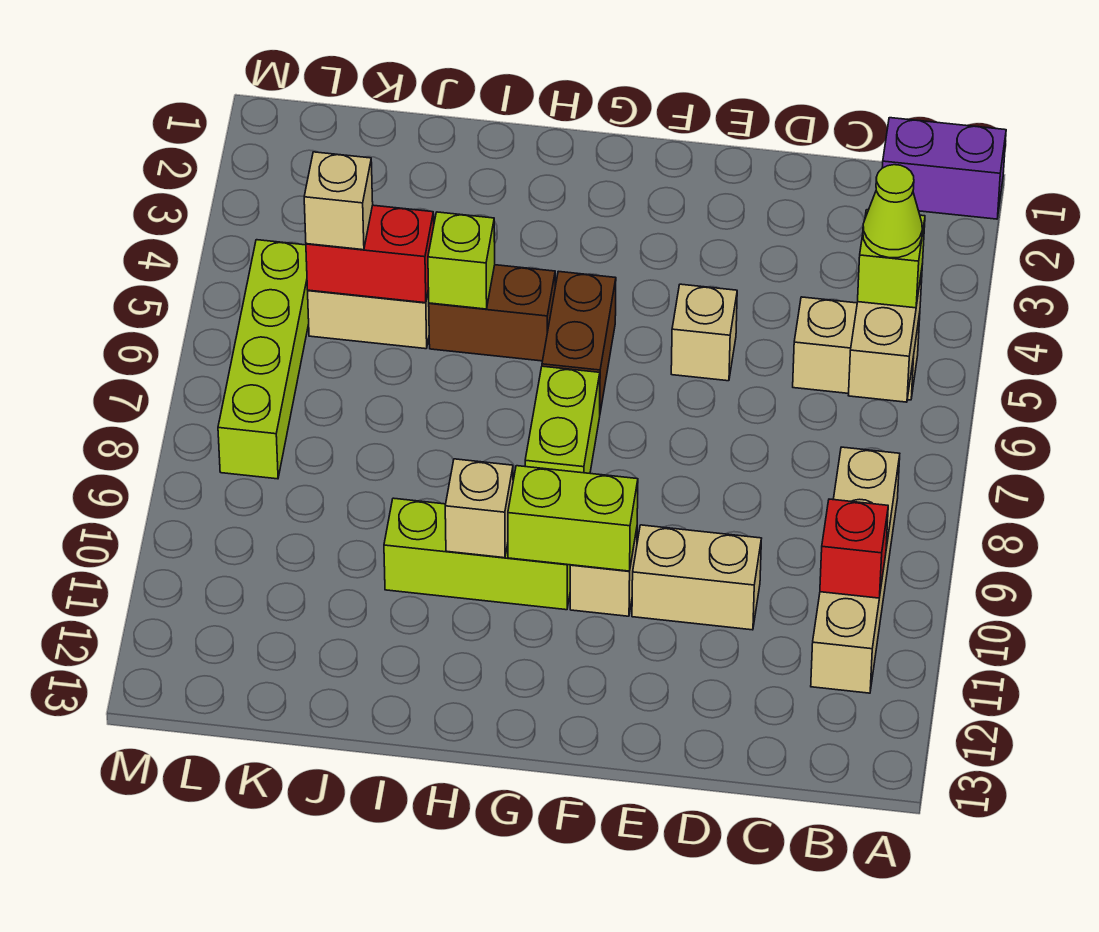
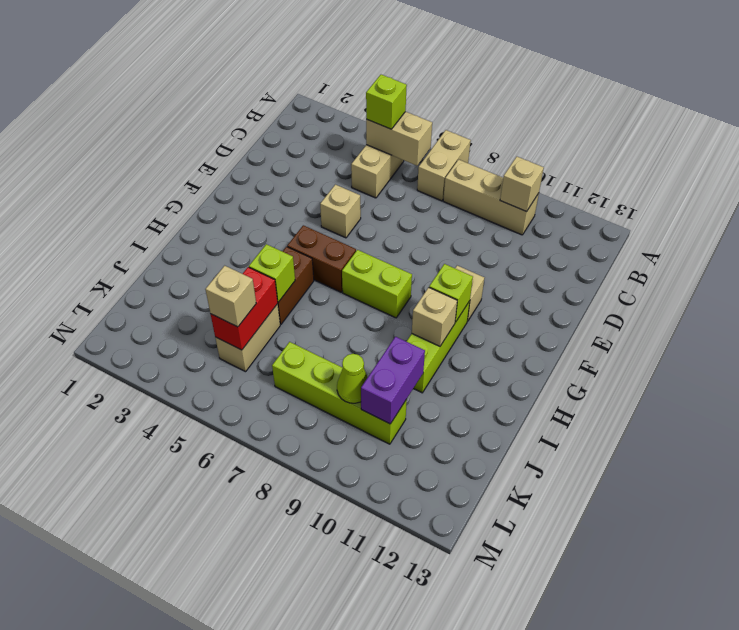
purple brick A1:B1 level 1 -> purple brick J10:K10 level 2
lime cone B5 level 4 -> lime cone K9 level 2
tan brick B8:B11 level 1 -> tan brick B8:B10 level 1
red brick B10 level 2 -> tan brick B10 level 2
tan brick D10:E10 level 1 -> tan brick A7:B7 level 1
lime brick F10:G10 level 2 -> lime brick G10 level 2
lime brick L5:L8 level 1 -> lime brick K7:K10 level 1

